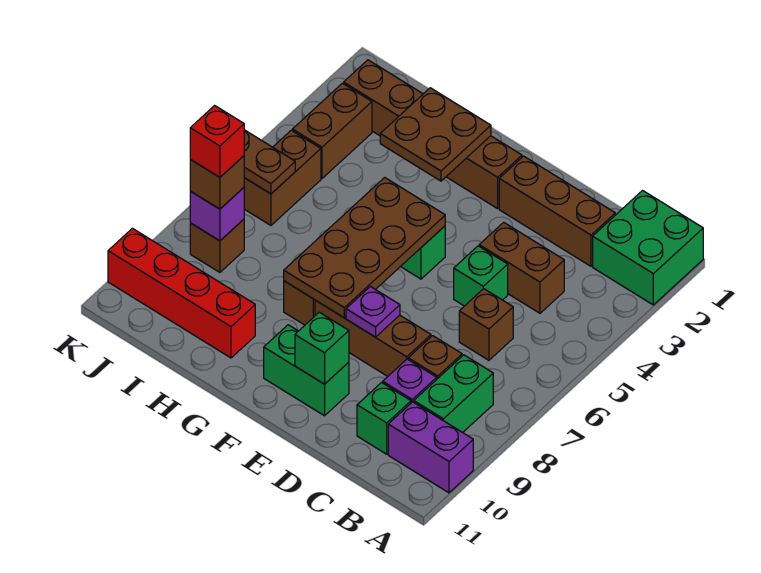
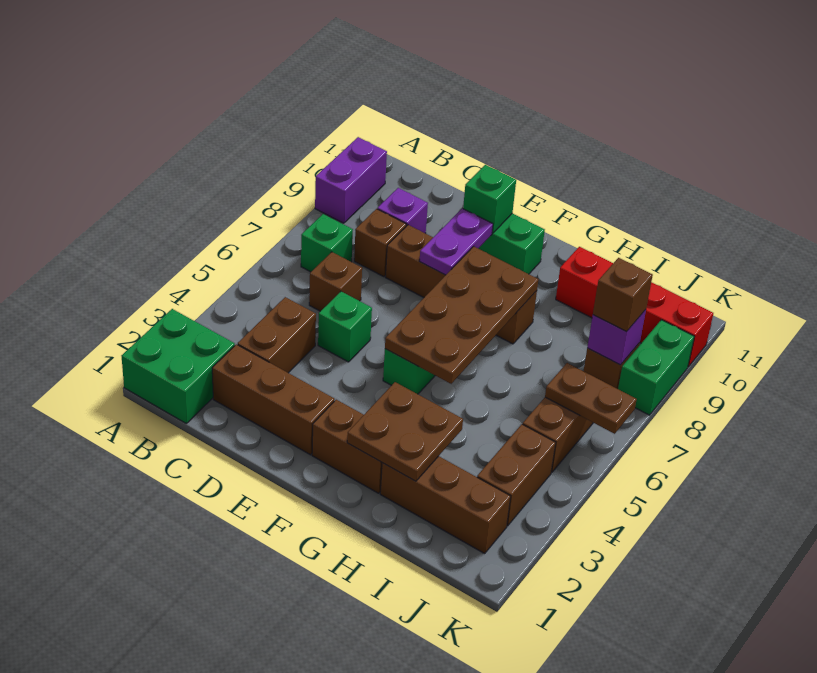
purple brick A10:B10 level 1 -> purple brick A9:A10 level 1
green brick B8:B9 level 1 -> green brick K8:K9 level 1
brown brick C4:D4 level 1 -> brown brick C3:C4 level 1
green brick C10 level 1 -> green brick B7 level 1
purple plate E8 level 2 -> purple plate E8:E9 level 2
red brick J8 level 4 -> none

